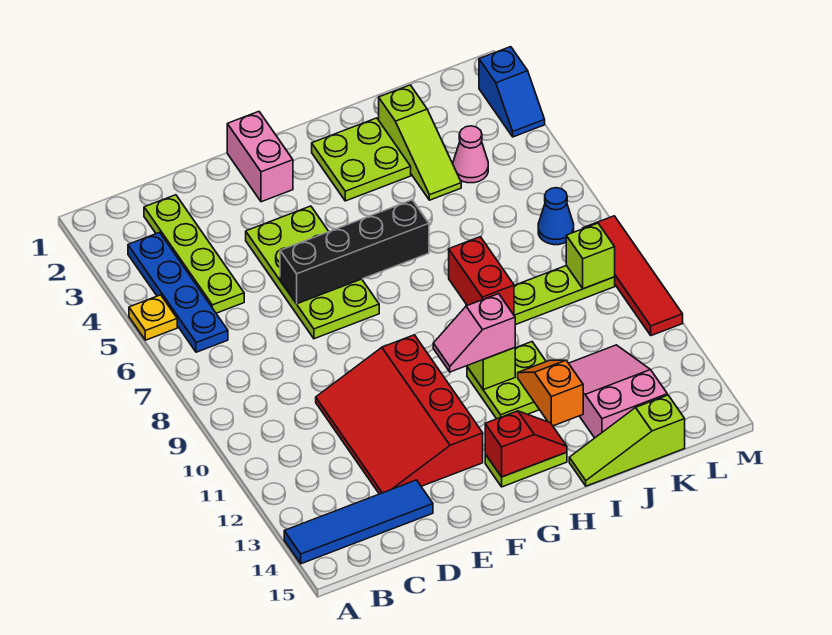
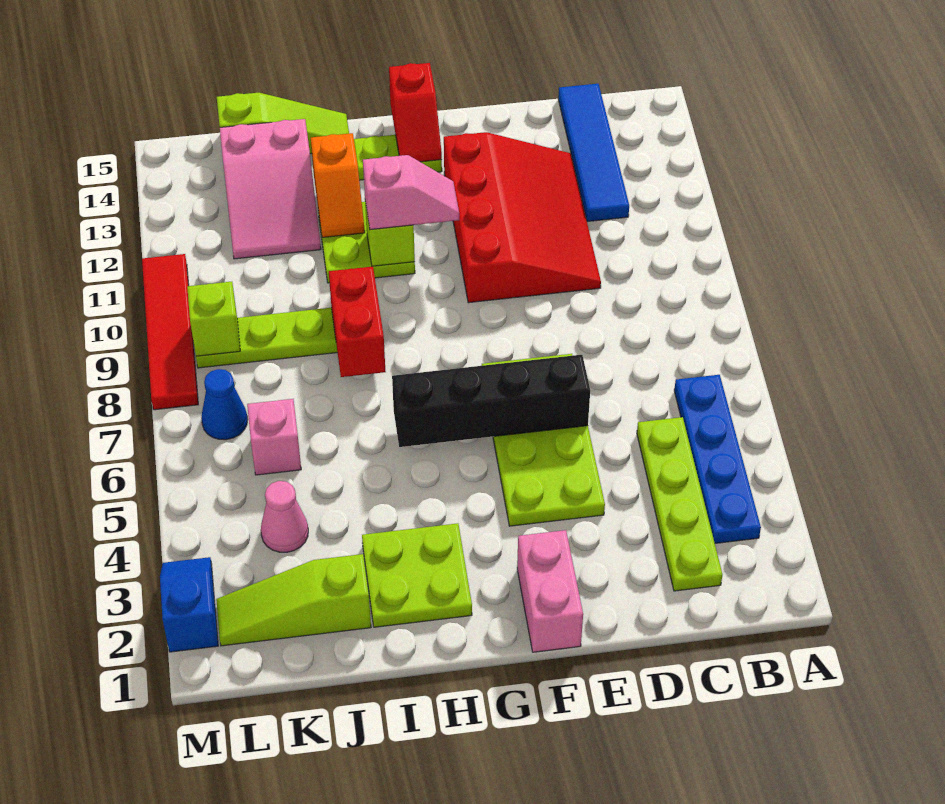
yellow plate A5 level 1 -> none
blue tile A14:D14 level 1 -> blue tile C12:C15 level 1
red slope G14:H14 level 2 top G -> red slope G14:G15 level 2 top 15
lime slope J2:J4 level 1 top 2 -> lime slope J2:L2 level 1 top J
none -> pink brick K6 level 1

